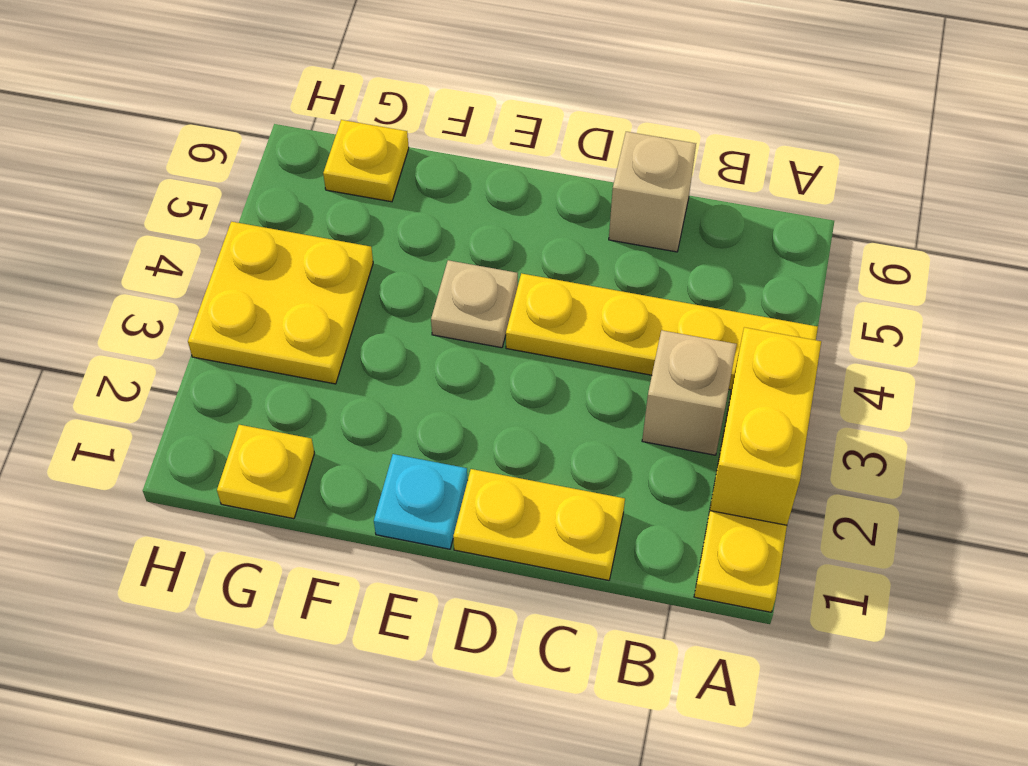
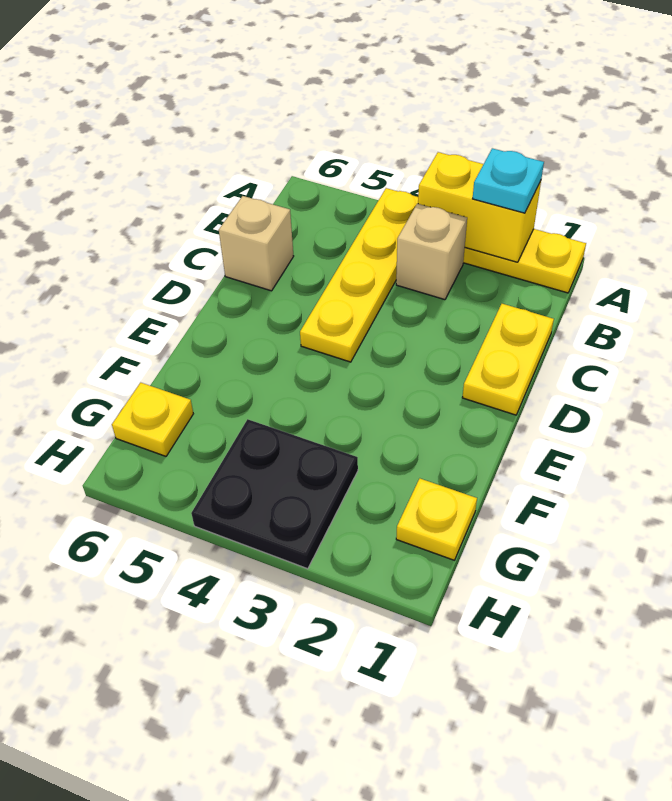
cyan plate E1 level 1 -> cyan plate A2 level 3
tan plate E4 level 1 -> none
yellow plate G3:H4 level 1 -> black plate G3:H4 level 1

